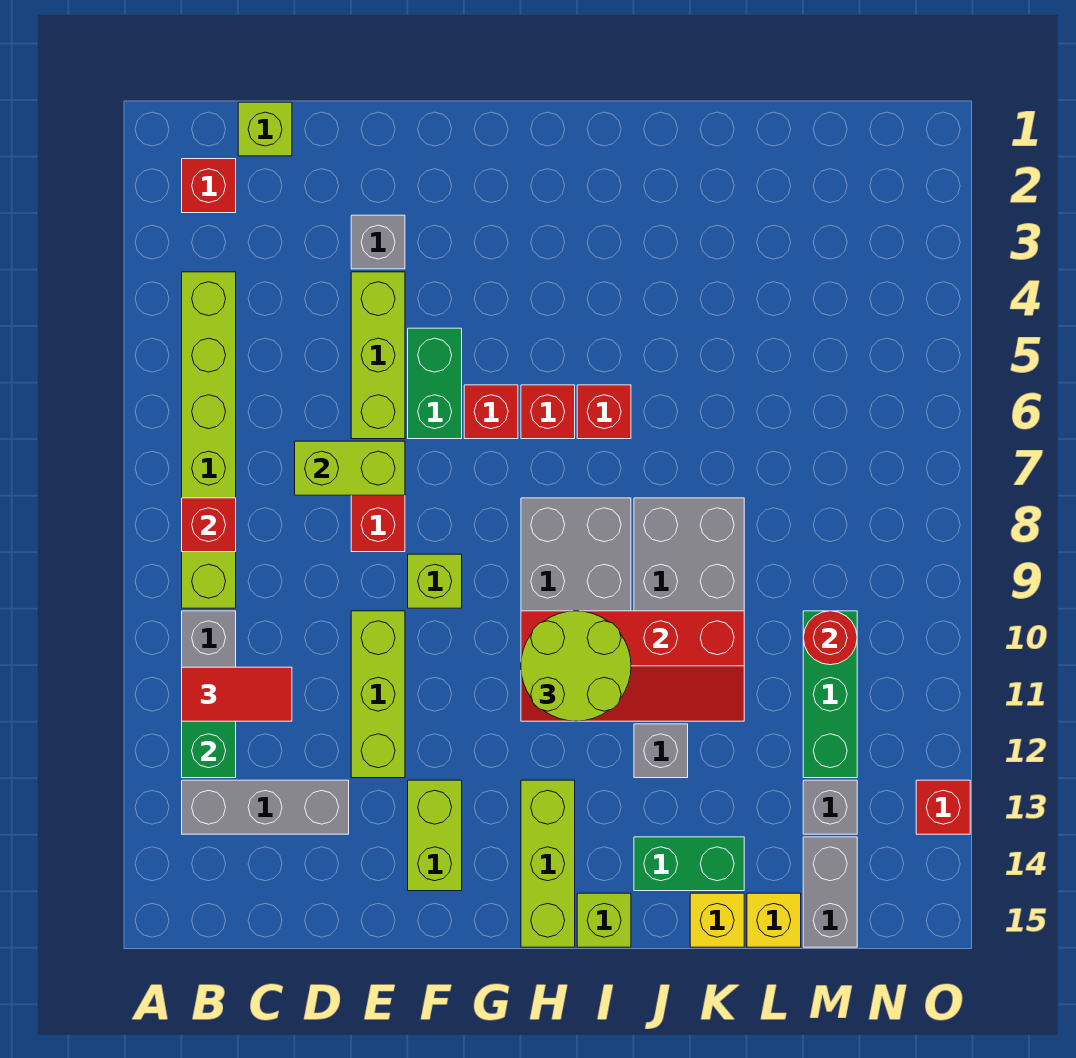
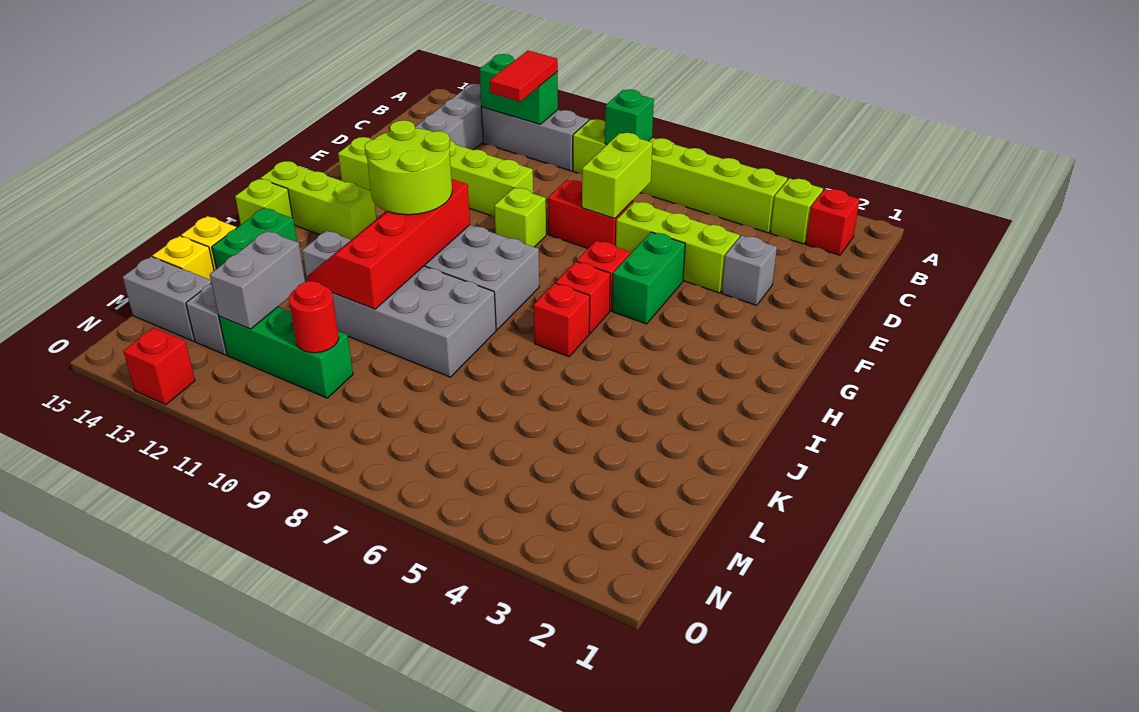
red brick B8 level 2 -> green brick B8 level 2
lime brick C1 level 1 -> lime brick B3 level 1
green brick F5:F6 level 1 -> green brick F5:G5 level 1
none -> grey brick L12:M12 level 2

